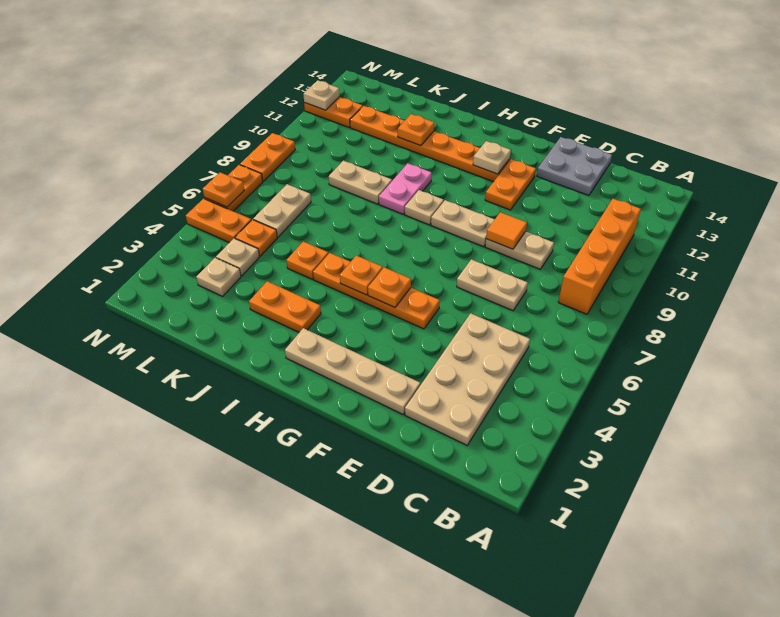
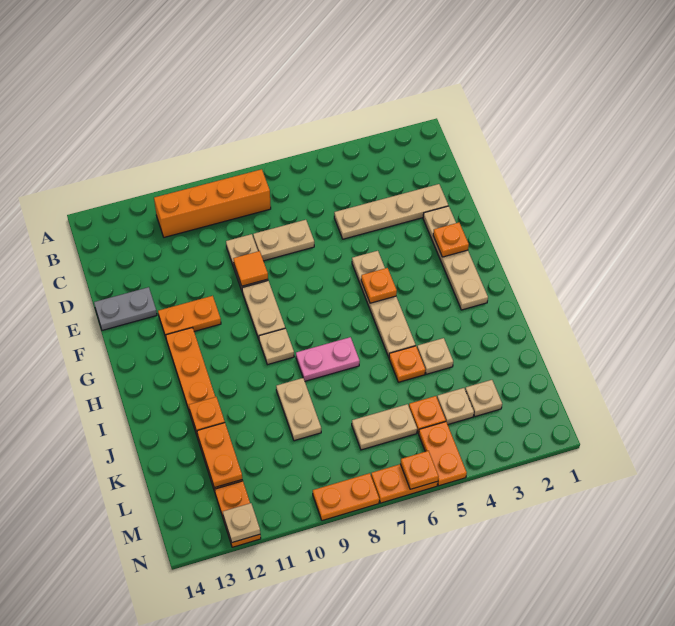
tan plate C2:D5 level 1 -> tan plate D2:D5 level 1
tan plate D7:E7 level 1 -> tan plate D7:D8 level 1
grey plate D13:E14 level 1 -> grey plate E13:E14 level 1
orange plate F5:I5 level 1 -> tan plate F5:I5 level 1
tan plate G12 level 2 -> tan plate J4 level 1
orange plate H5 level 2 -> orange plate F2 level 2
orange plate I3:J3 level 1 -> orange plate K12:L12 level 2
pink plate I9:I10 level 1 -> pink plate I7:I8 level 1

